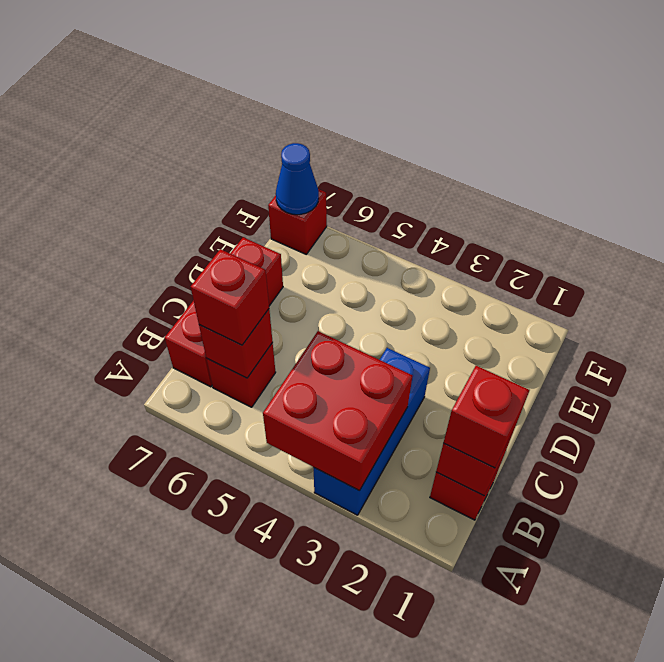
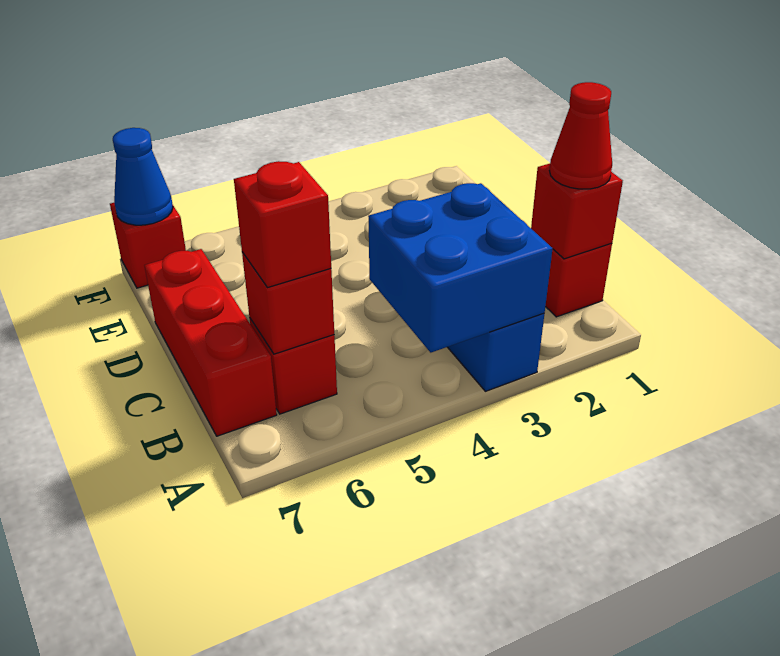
red brick A3:B4 level 2 -> blue brick A3:B4 level 2
red brick B1 level 3 -> red cone B1 level 3

